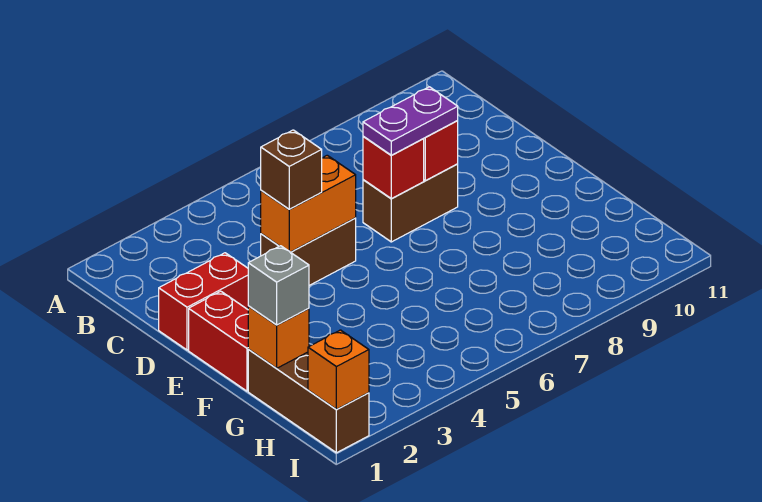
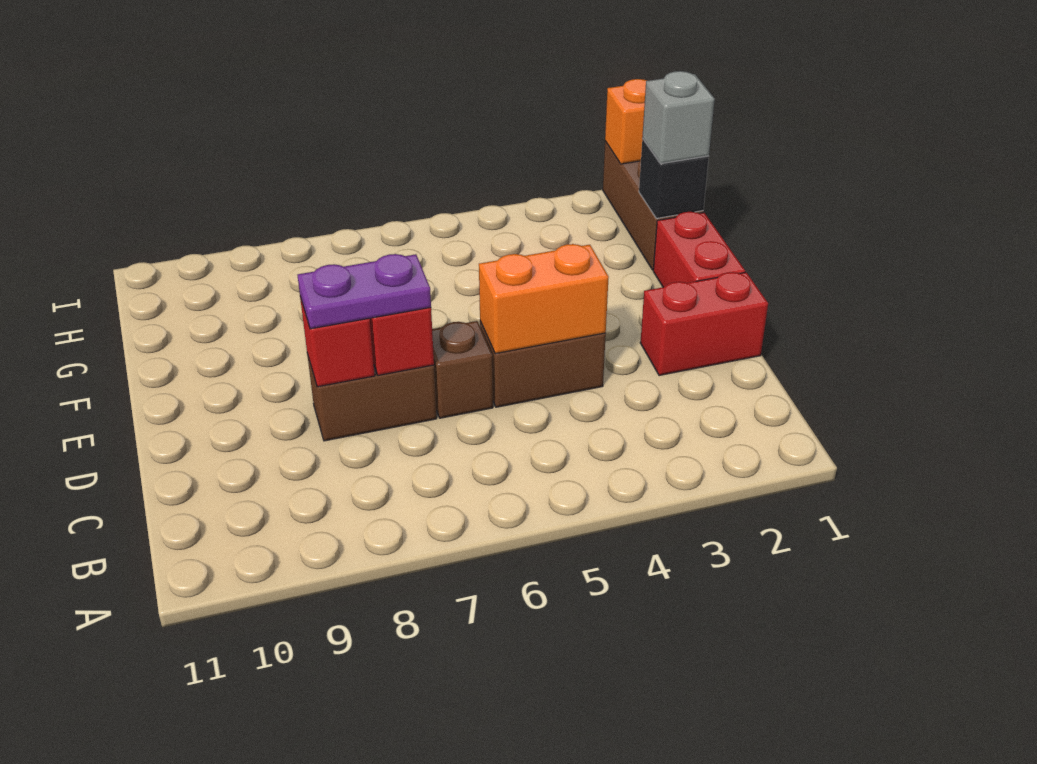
brown brick D4 level 3 -> brown brick D6 level 1
orange brick G1 level 2 -> black brick G1 level 2

